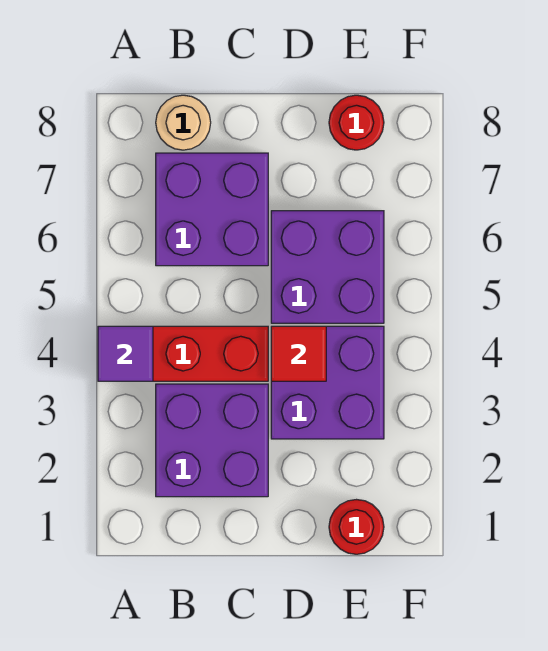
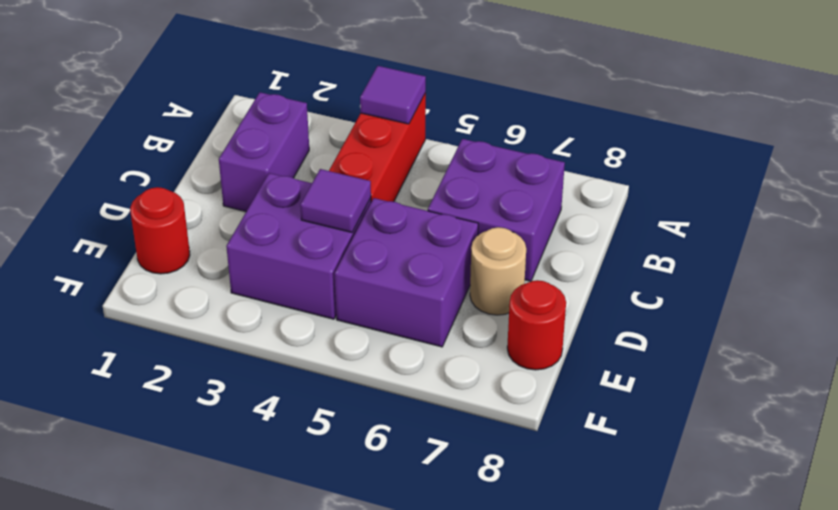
purple brick B2:C3 level 1 -> purple brick B2:C2 level 1
tan round brick B8 level 1 -> tan round brick D7 level 1
red tile D4 level 2 -> purple tile D4 level 2

